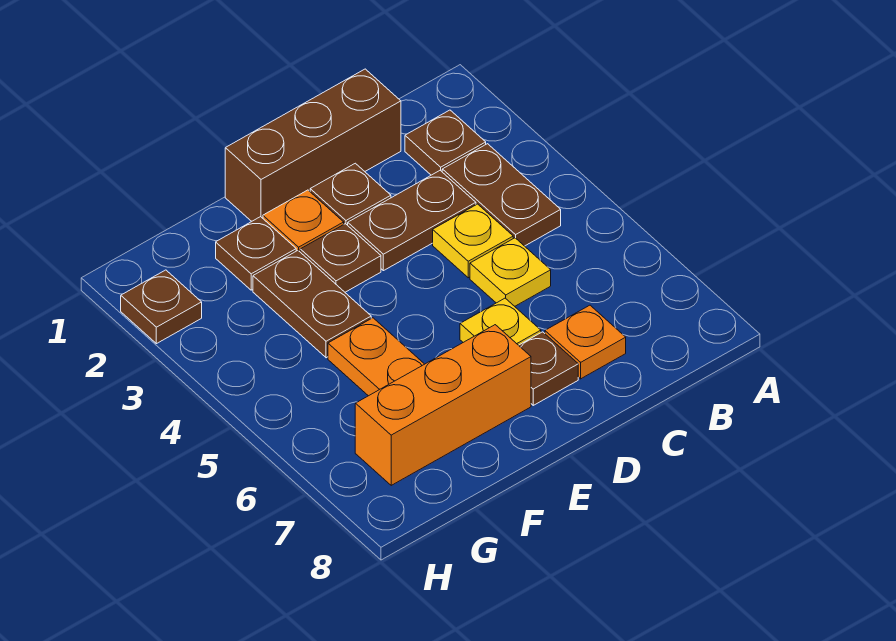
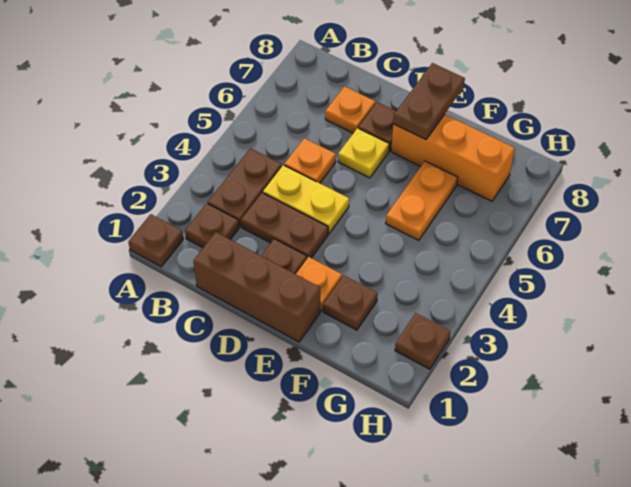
yellow plate C4 level 1 -> yellow plate C4:D4 level 1
yellow plate C5 level 1 -> orange plate C5 level 1
brown plate E3 level 1 -> brown plate A1 level 1
brown plate F3:F4 level 1 -> brown plate E7:E8 level 2

